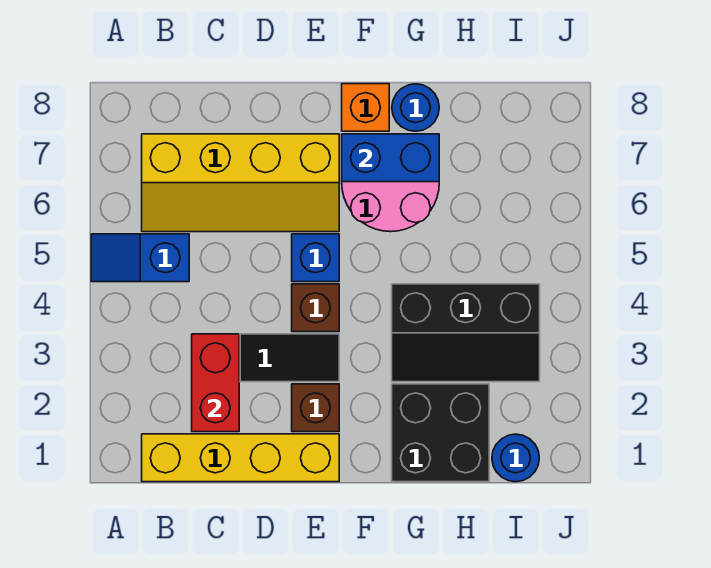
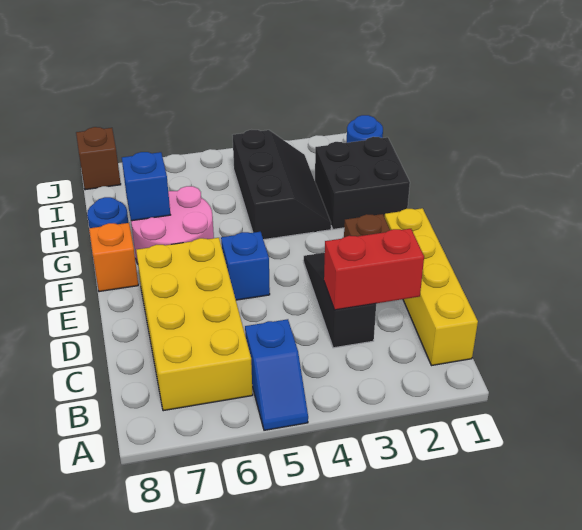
yellow slope B6:E7 level 1 top 7 -> yellow brick B6:E7 level 1
brown brick E4 level 1 -> brown brick J8 level 1
blue brick F7:G7 level 2 -> blue brick G7 level 2

